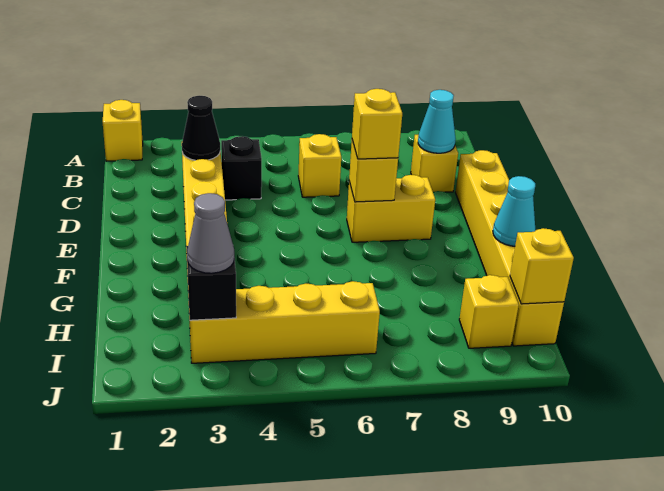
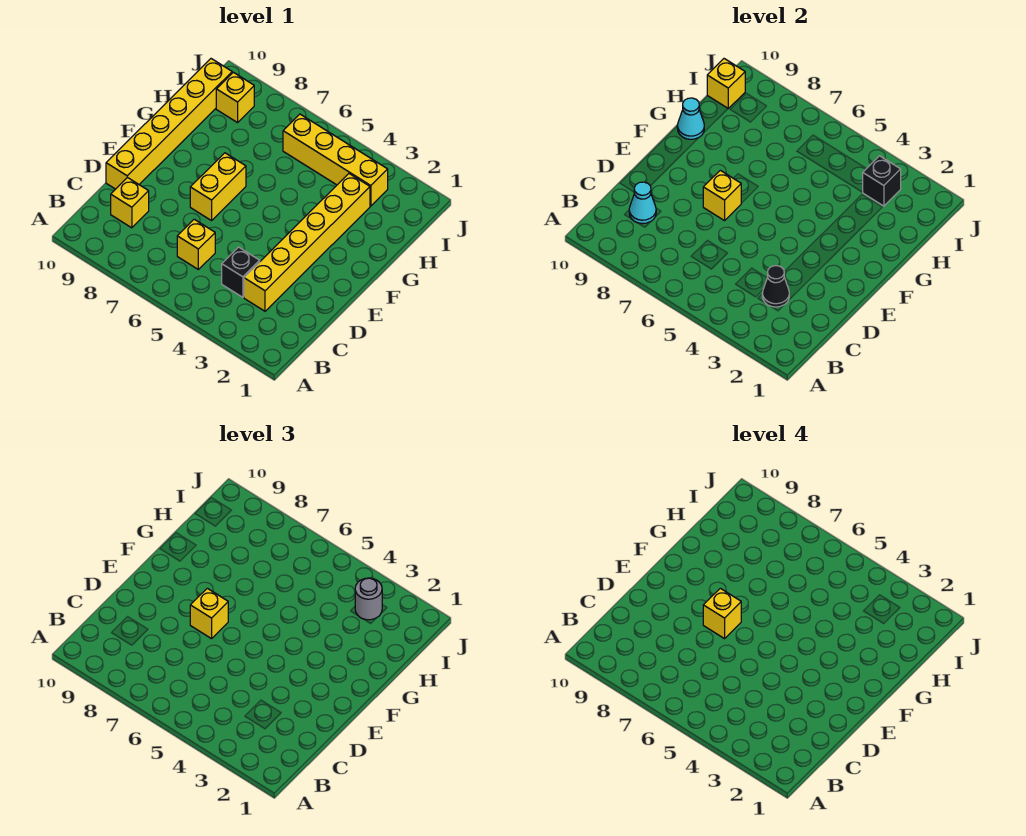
yellow brick A1 level 1 -> yellow brick E7 level 4
yellow brick E7:E8 level 1 -> yellow brick E7:F7 level 1
grey cone I3 level 3 -> grey round brick I3 level 3

